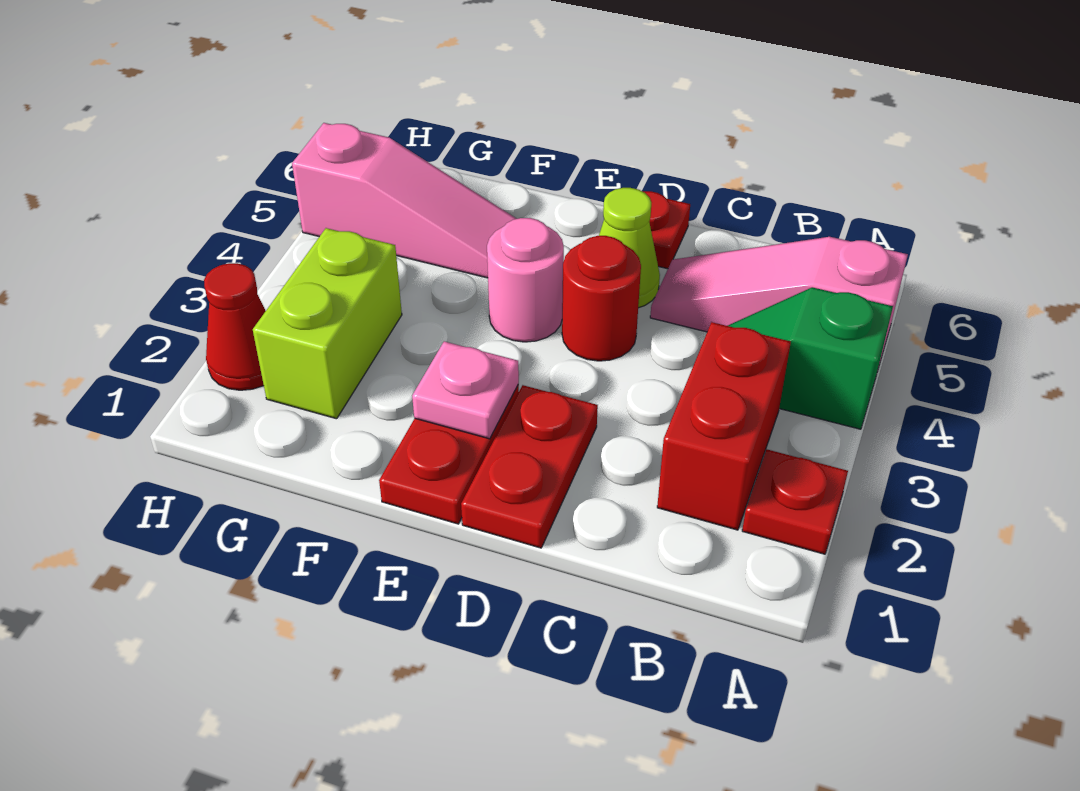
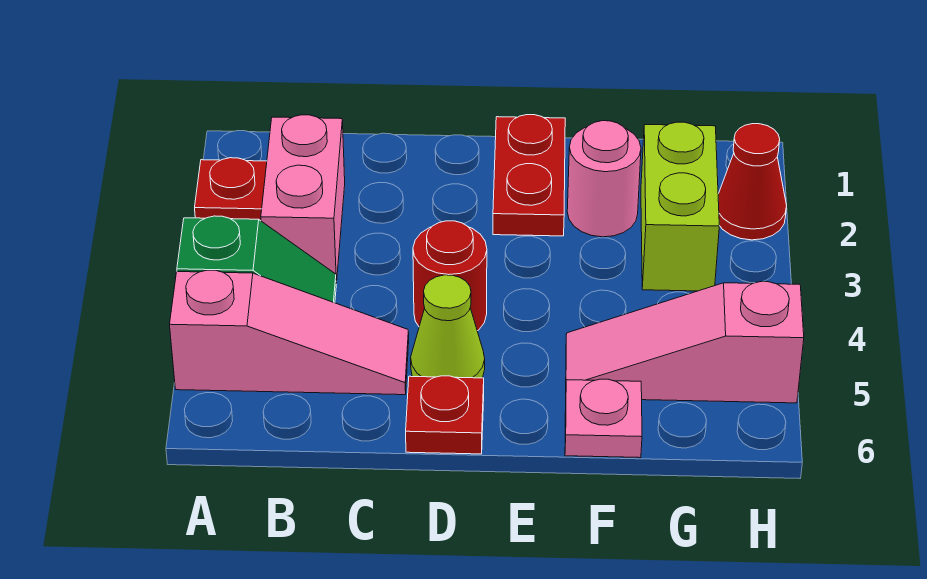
red brick B2:B3 level 1 -> pink brick B2:B3 level 1
red plate D1:D2 level 1 -> none
pink plate E2 level 2 -> pink plate F6 level 1
pink round brick E4 level 1 -> pink round brick F2 level 1

